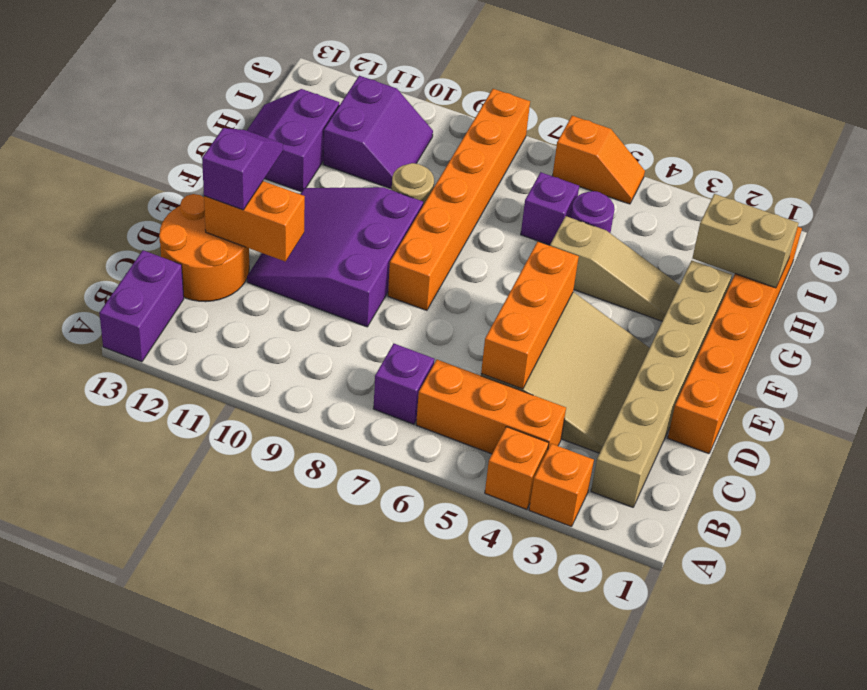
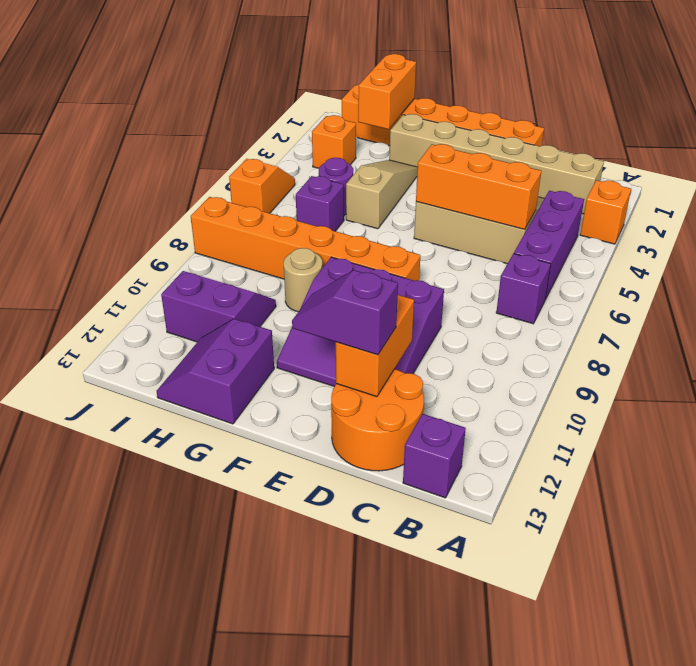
orange brick A4 level 1 -> orange brick I3 level 1
purple brick A13:B13 level 1 -> purple brick B13 level 1
orange brick B4:B6 level 1 -> purple brick B4:B6 level 1
purple slope G12:H13 level 1 top 12 -> purple slope G12:H13 level 1 top G
tan brick H1:H2 level 2 -> orange brick H1:H2 level 2

